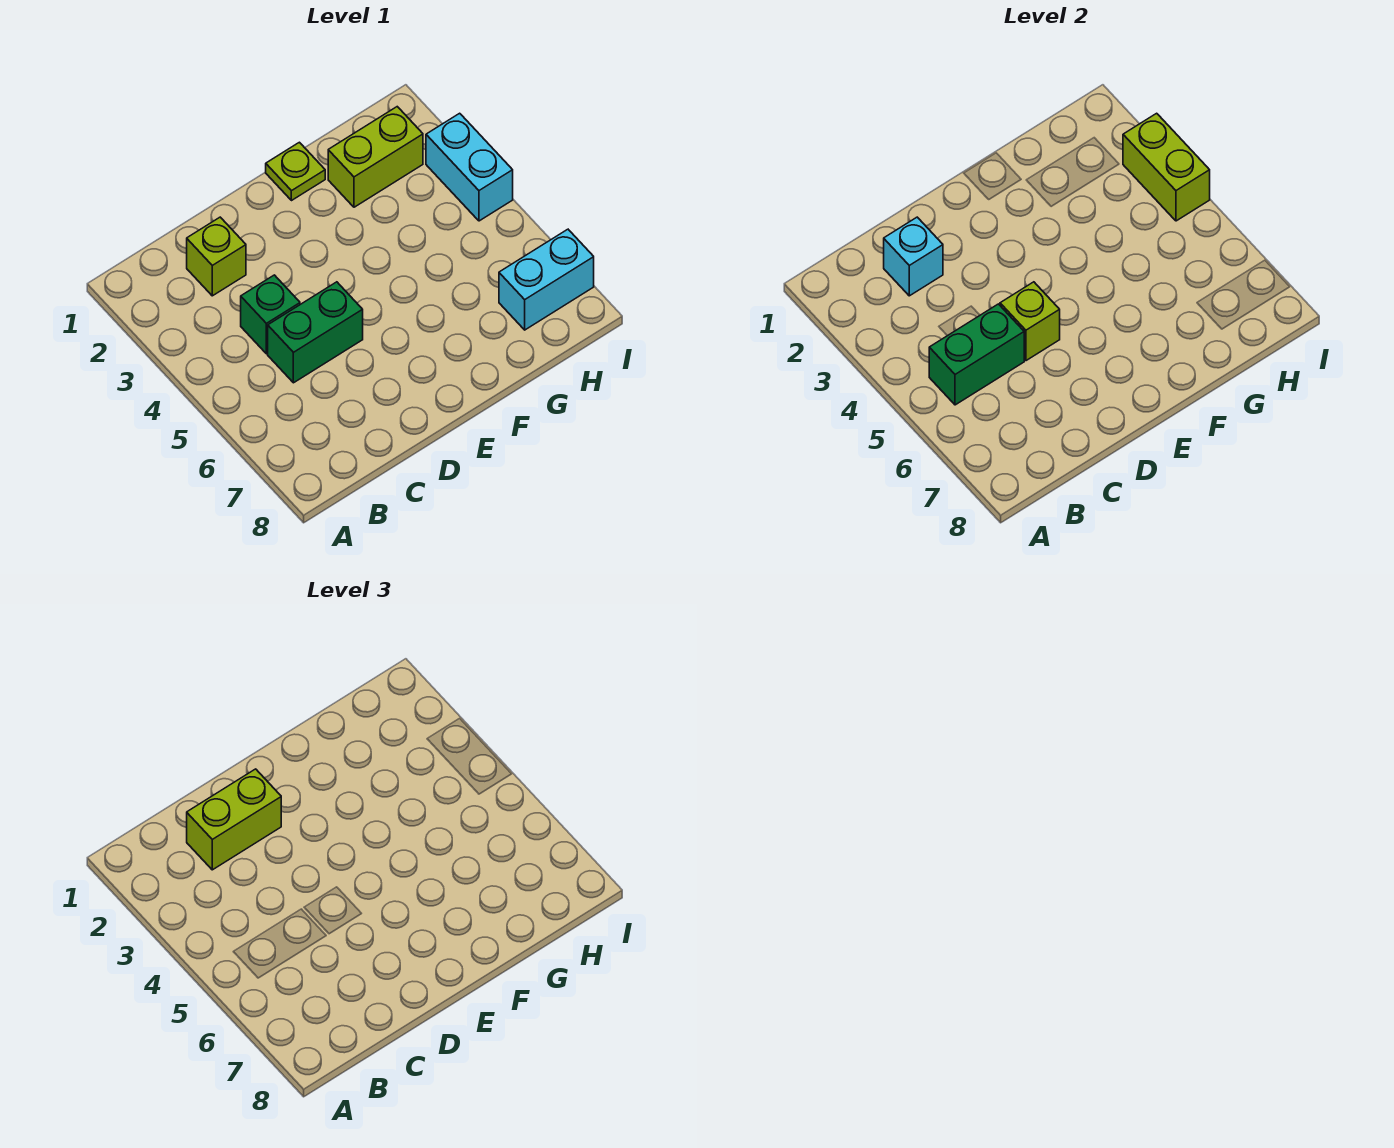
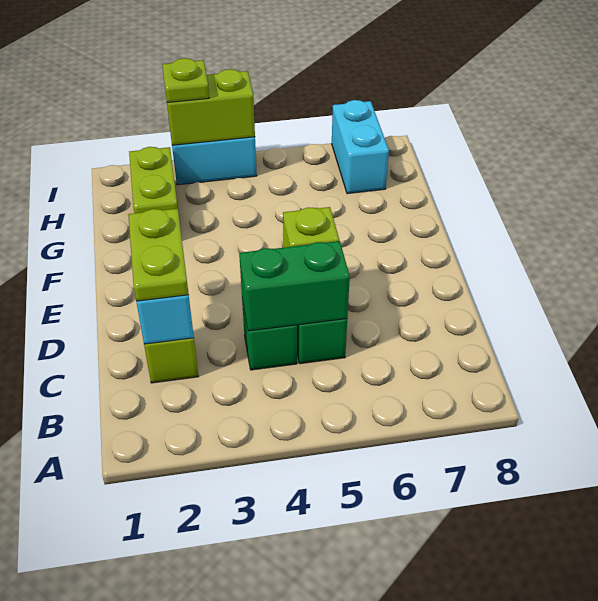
green brick B5:C5 level 2 -> green brick C4:C5 level 2
lime brick C2:D2 level 3 -> lime plate C2:D2 level 3
lime plate F1 level 1 -> lime plate I3 level 3

